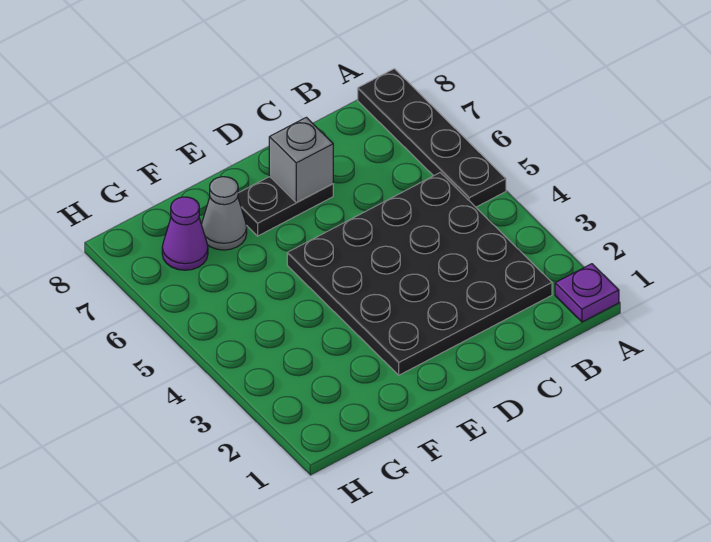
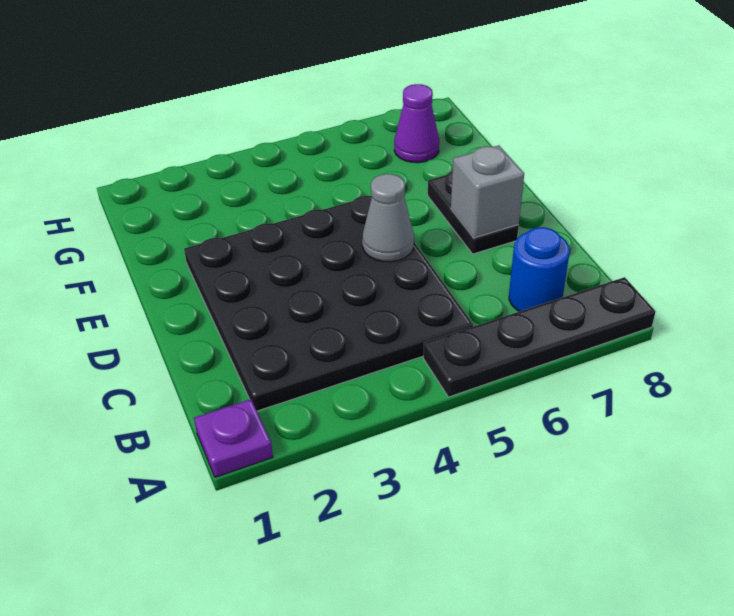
none -> blue round brick B7 level 1
grey cone F7 level 1 -> grey cone D5 level 2

